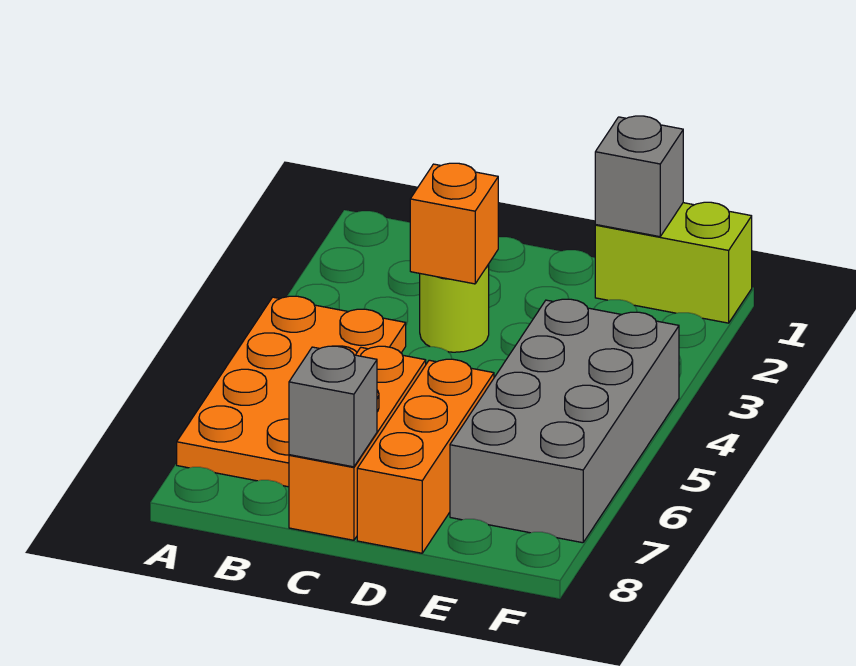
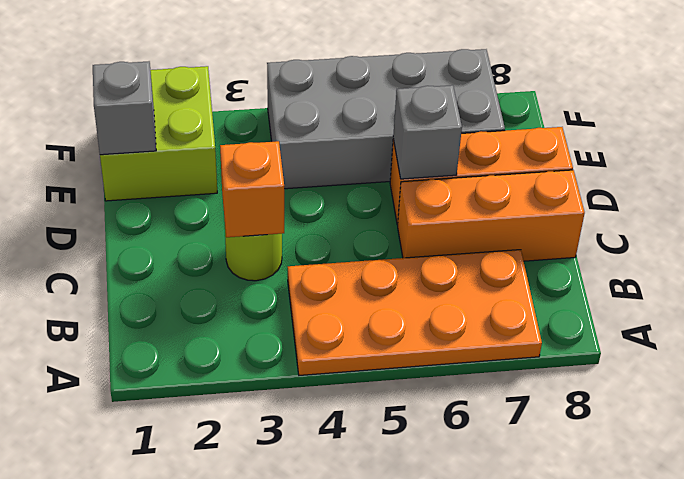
grey brick C8 level 2 -> grey brick D6 level 2
lime brick E1:F1 level 1 -> lime brick E1:F2 level 1

